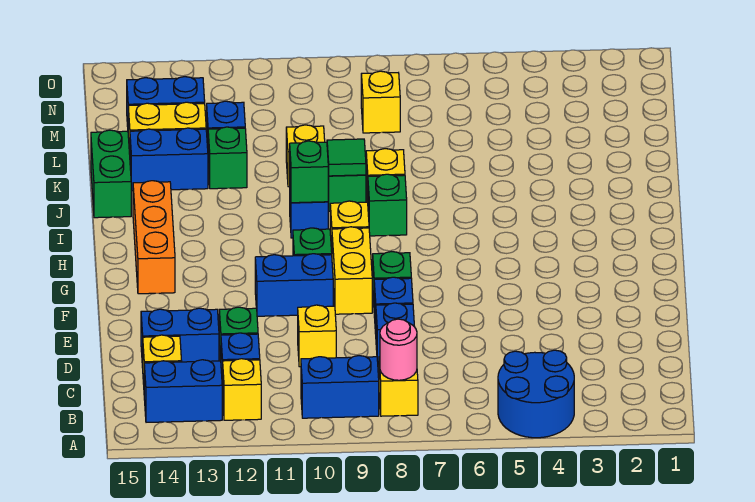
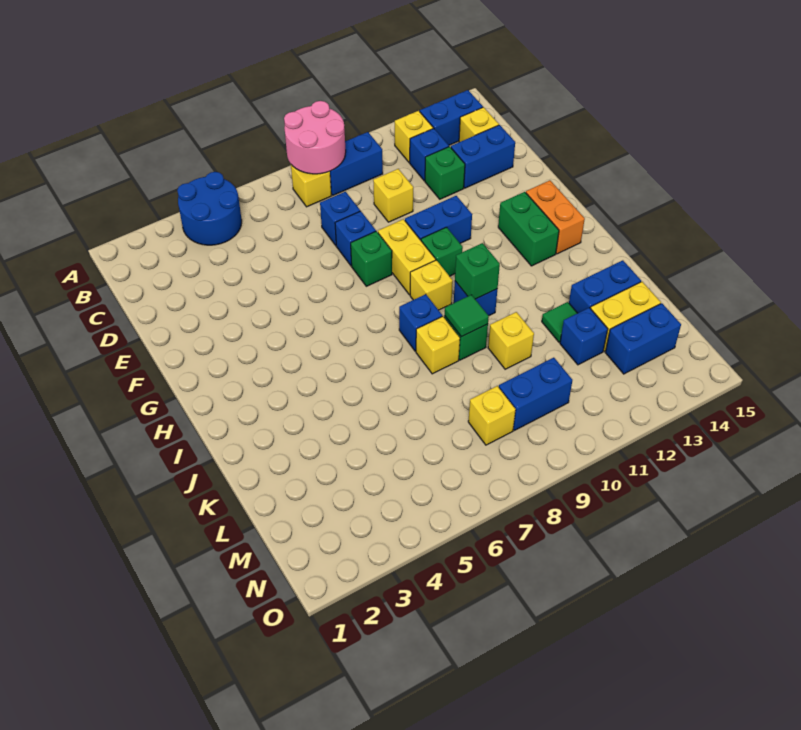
pink round brick B8 level 2 -> pink round brick A8:B9 level 2
orange brick G14:I14 level 1 -> orange brick G14:H14 level 1
green brick I8 level 1 -> blue brick I8 level 1
green brick J15:K15 level 1 -> green brick G13:H13 level 1
green brick K12 level 1 -> green tile K12 level 1
none -> blue brick M9:M10 level 1

